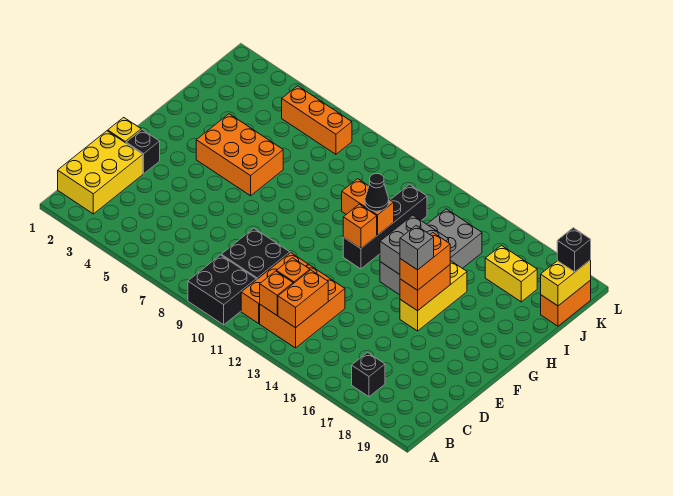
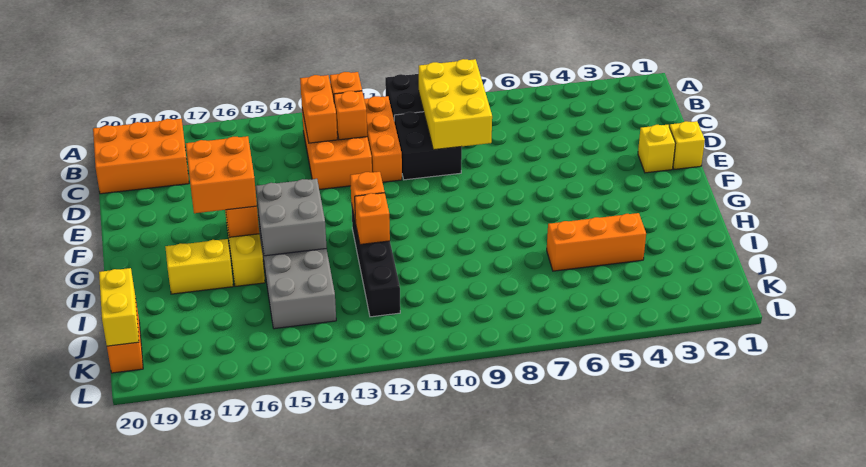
yellow brick B1:D2 level 1 -> yellow brick B8:D9 level 2
black brick B17 level 1 -> none
black brick E2 level 1 -> yellow brick E2 level 1
orange brick F16:G16 level 3 -> orange brick F16:G17 level 3
grey brick F16 level 4 -> none
orange brick G4:H6 level 1 -> orange brick B18:C20 level 1
orange brick H11:H12 level 2 -> orange brick H12 level 2
black cone H12 level 3 -> none
yellow brick J17:J18 level 1 -> yellow brick H17:H18 level 1
orange brick K5:K7 level 1 -> orange brick I4:I6 level 1
black brick K20 level 3 -> none

